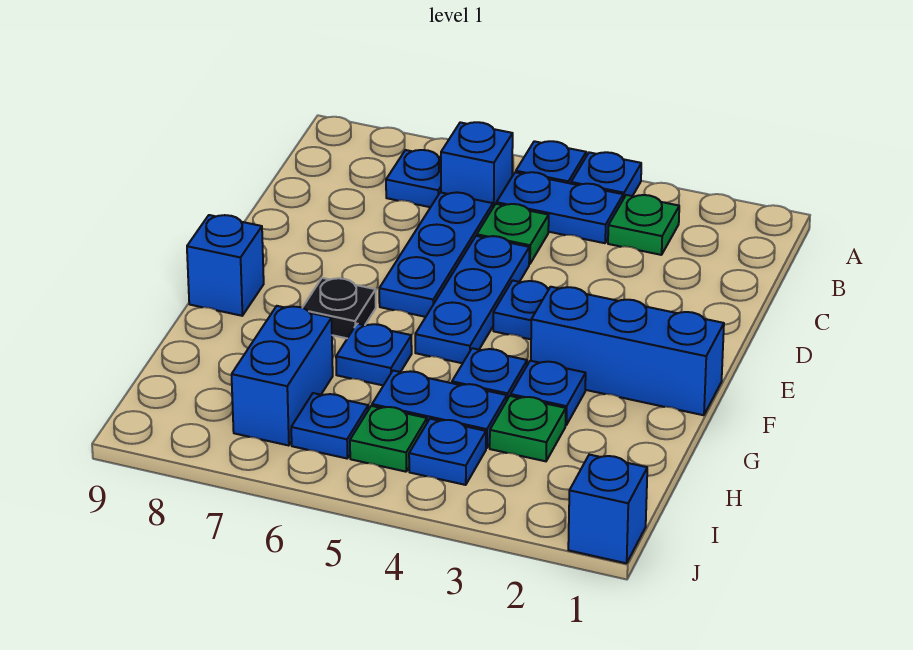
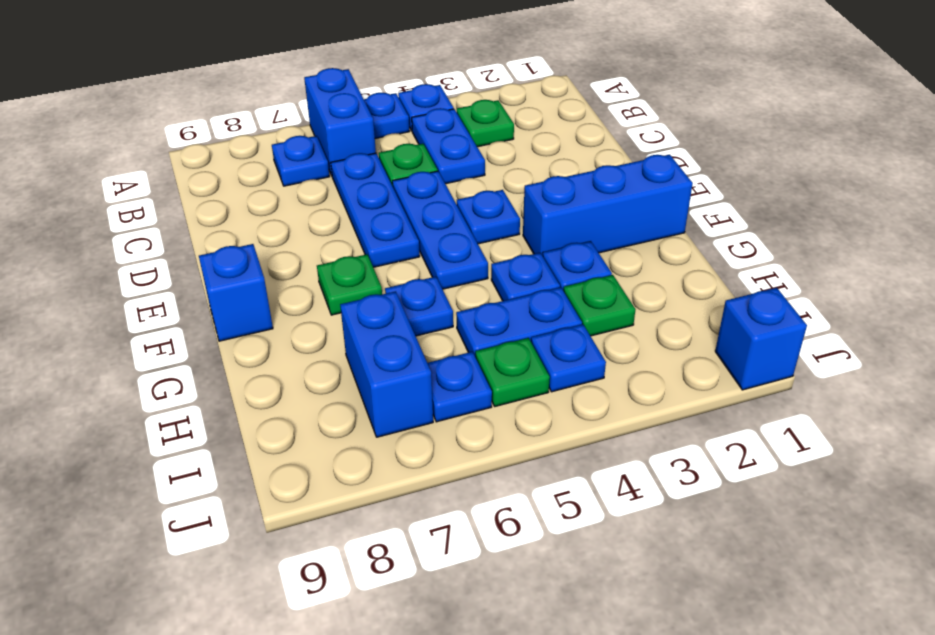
blue plate B4:B5 level 1 -> blue plate B4:C4 level 1
blue brick B6 level 1 -> blue brick A6:B6 level 1
black plate F7 level 1 -> green plate F7 level 1

